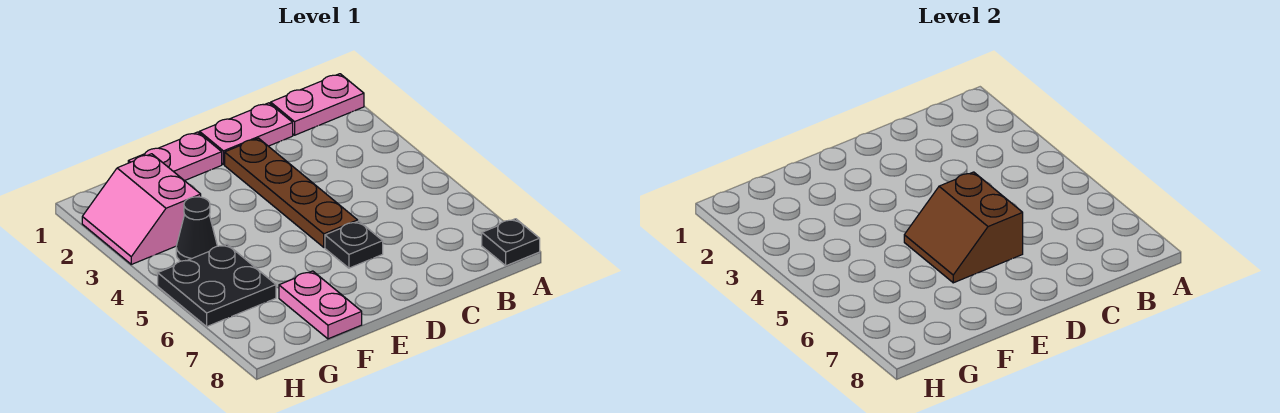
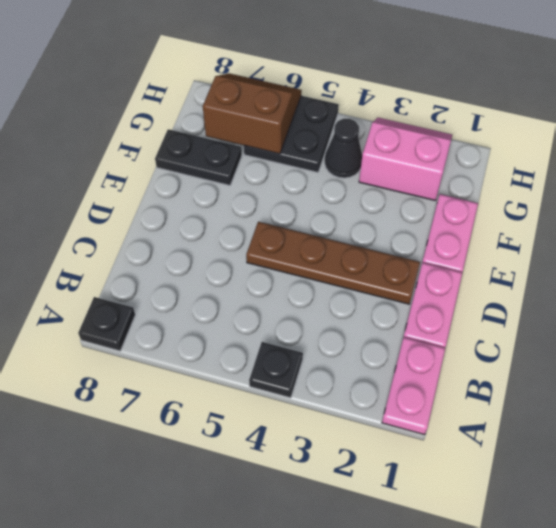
brown slope D5:E6 level 2 top D -> brown slope G6:H7 level 2 top G
black plate D6 level 1 -> black plate A4 level 1
pink plate F7:F8 level 1 -> black plate F7:F8 level 1

